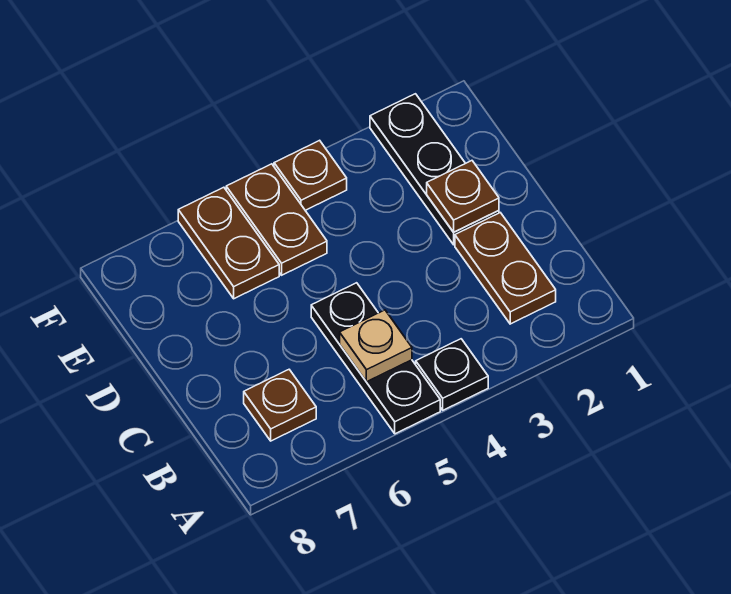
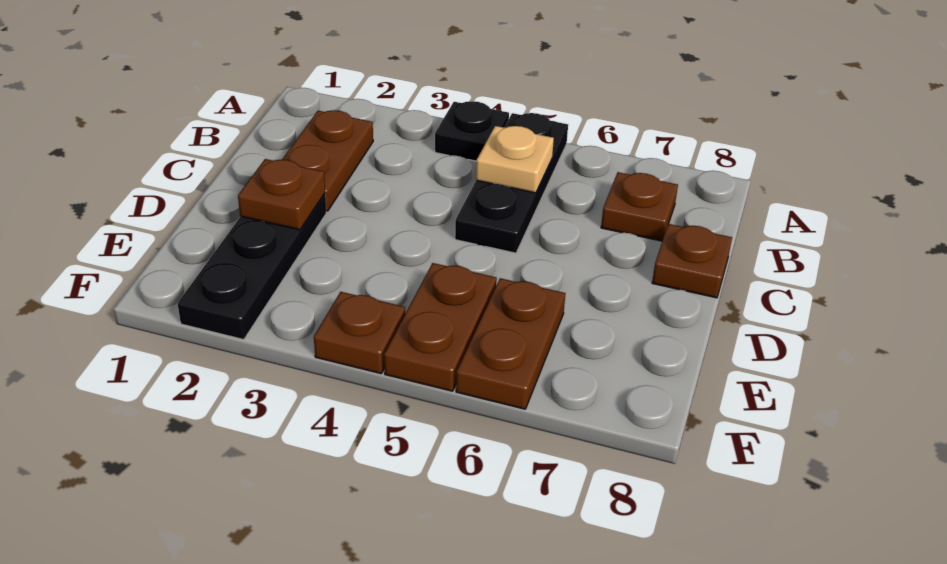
none -> brown plate C8 level 1

